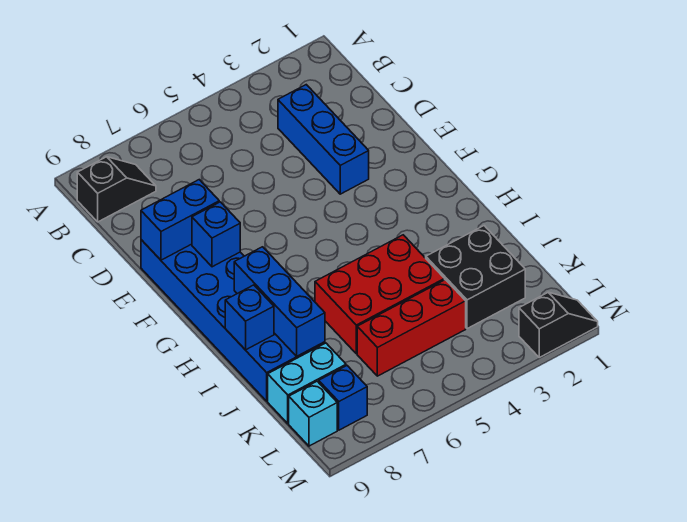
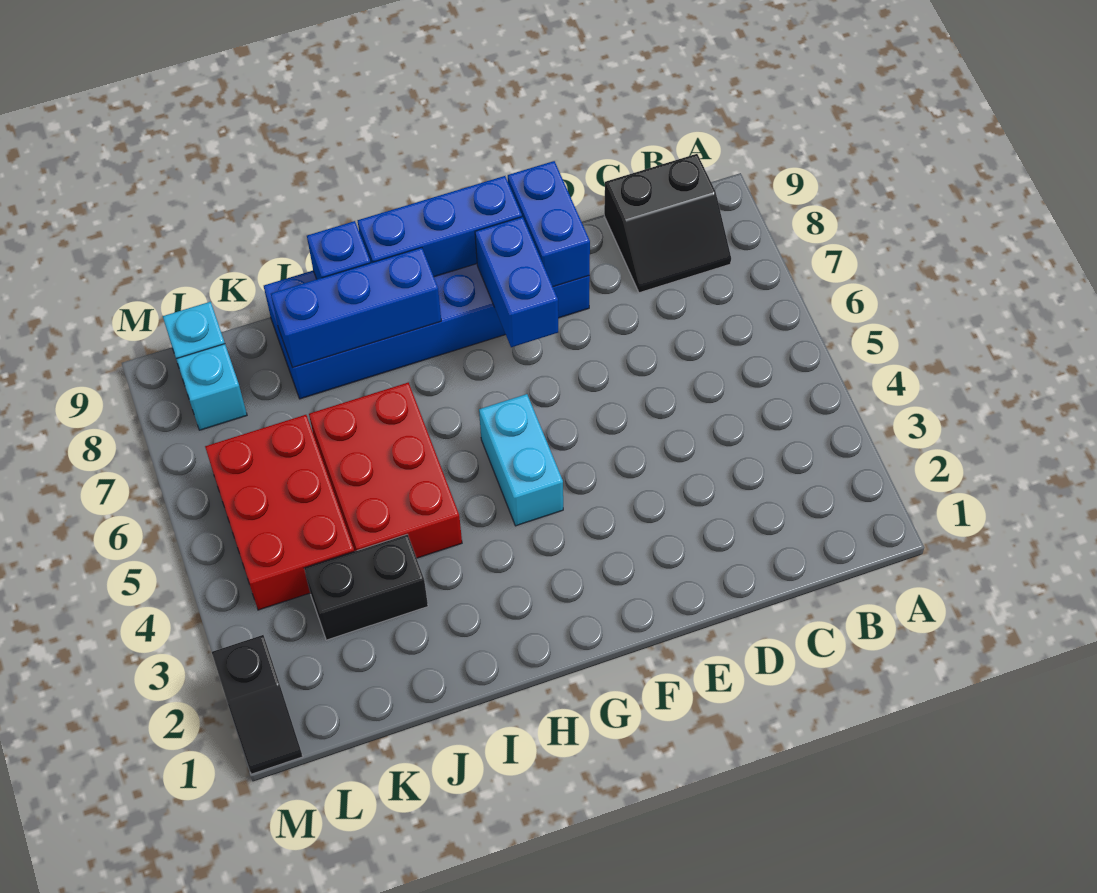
black slope B8:B9 level 1 top 9 -> black slope B8:C9 level 1 top 9
blue brick C3:E3 level 1 -> blue brick F9:H9 level 2
blue brick F8 level 2 -> blue brick F7:F8 level 2
black brick J2:K3 level 1 -> black brick J3:K3 level 1
red brick K4:K6 level 1 -> red brick K4:L6 level 1
cyan brick K8:K9 level 1 -> cyan brick G4:G5 level 1
blue brick L8 level 1 -> cyan brick L8 level 1

